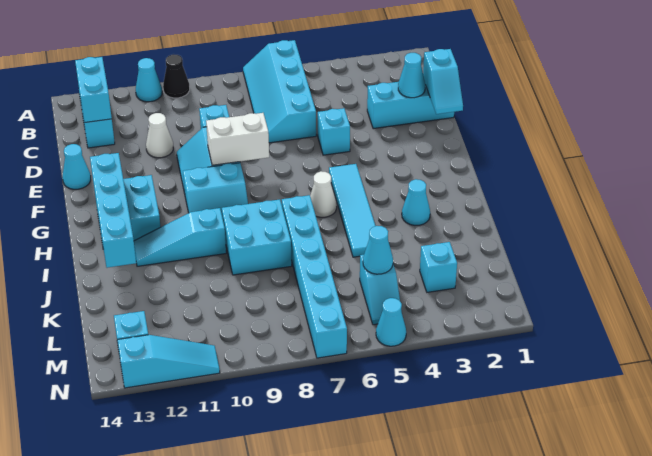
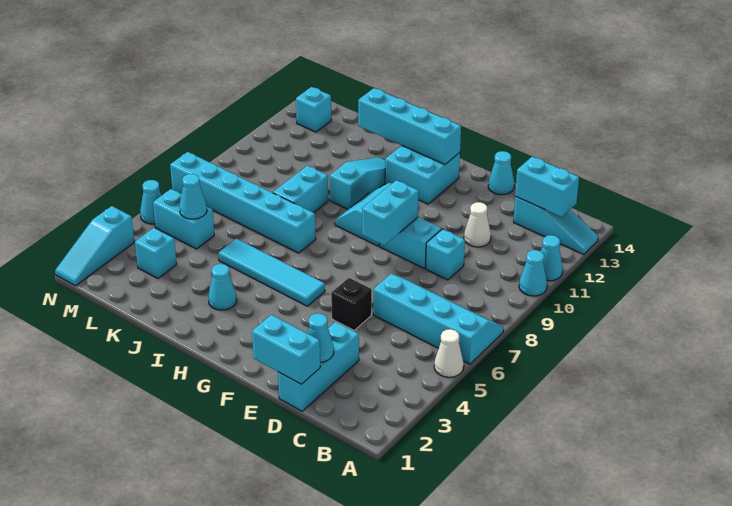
black cone A10 level 1 -> cyan cone A10 level 1
cyan slope D1:E1 level 2 top D -> cyan brick D1:E1 level 2
cyan brick E5 level 1 -> black brick E5 level 1
white brick F8:F9 level 2 -> cyan brick F8:F9 level 2
white cone H6 level 1 -> white cone A5 level 1
cyan brick I8:J9 level 1 -> cyan brick J8:J9 level 1
cyan slope L5:M5 level 1 top L -> cyan brick L5:M5 level 1
cyan slope N11:N13 level 1 top 13 -> cyan slope N1:N3 level 1 top 3

